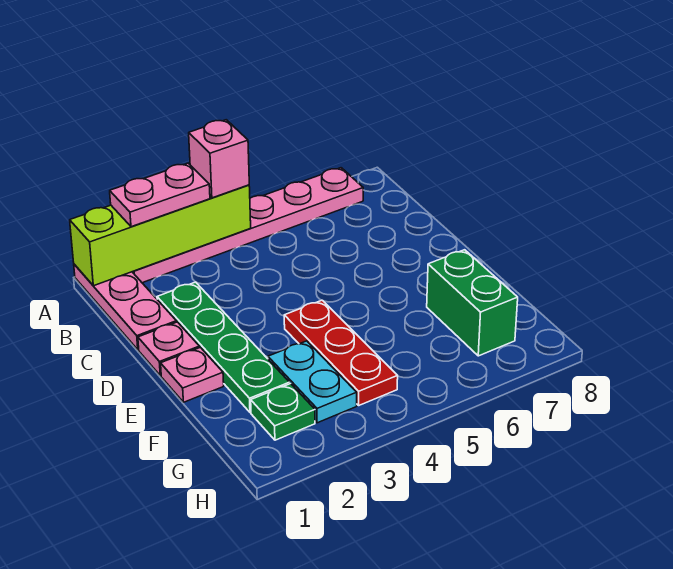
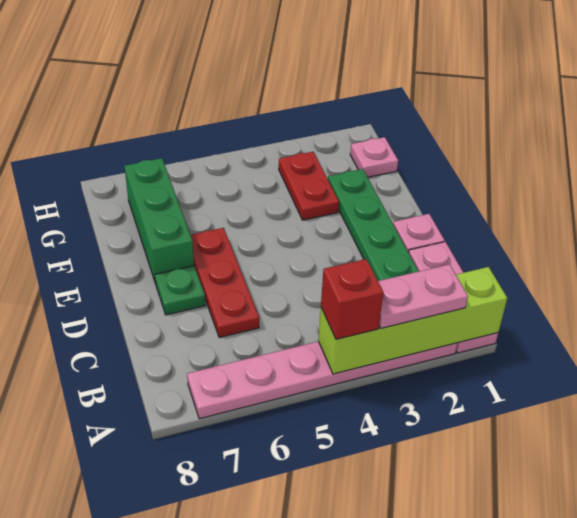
pink brick A4 level 3 -> red brick A4 level 3
pink plate E1 level 1 -> pink plate G1 level 1
red plate E4:G4 level 1 -> red plate C6:E6 level 1
cyan plate F3:G3 level 1 -> red plate F3:G3 level 1
green brick F7:G7 level 1 -> green brick E7:G7 level 1
green plate G2 level 1 -> green plate D7 level 1

